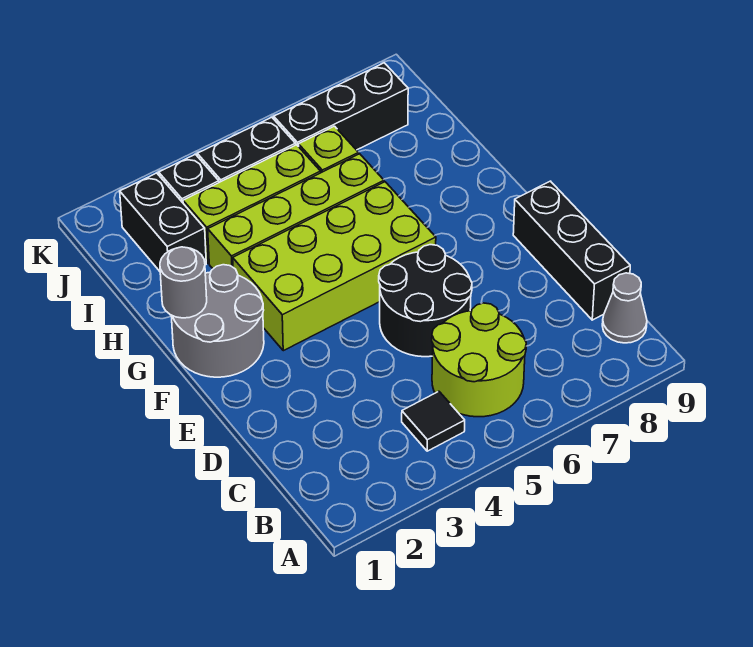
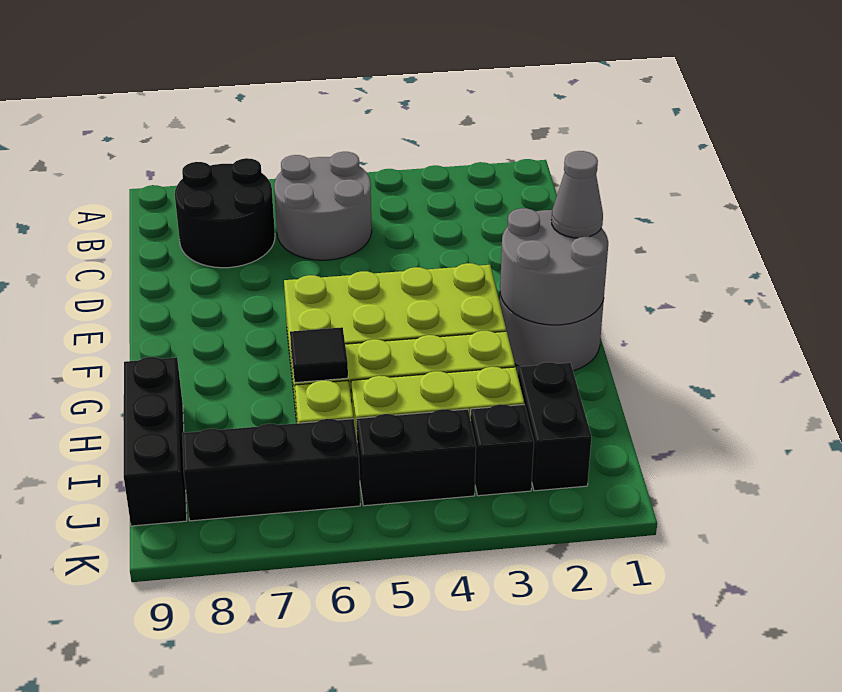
black tile B4 level 1 -> black tile H6 level 2
lime round brick B5:C6 level 1 -> grey round brick B5:C6 level 1
grey cone B9 level 1 -> grey cone F1 level 3
black brick C9:E9 level 1 -> black brick H9:J9 level 1
black round brick D5:E6 level 1 -> black round brick B7:C8 level 1
grey round brick G1 level 2 -> grey round brick F1:G2 level 2

